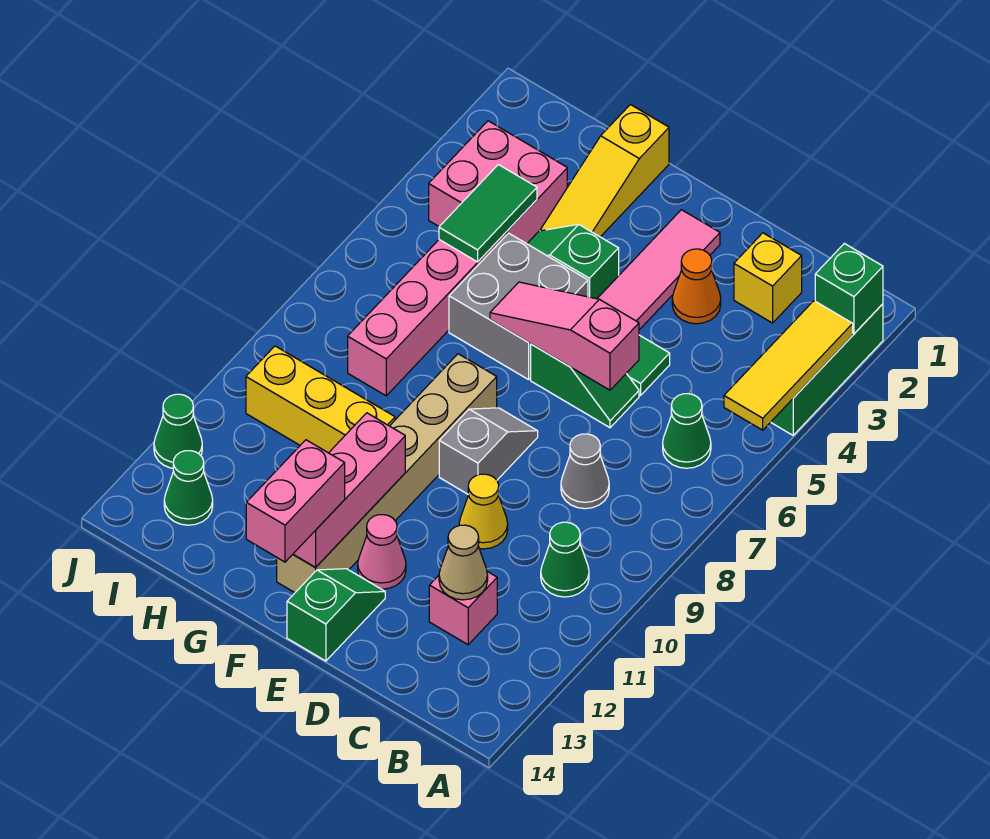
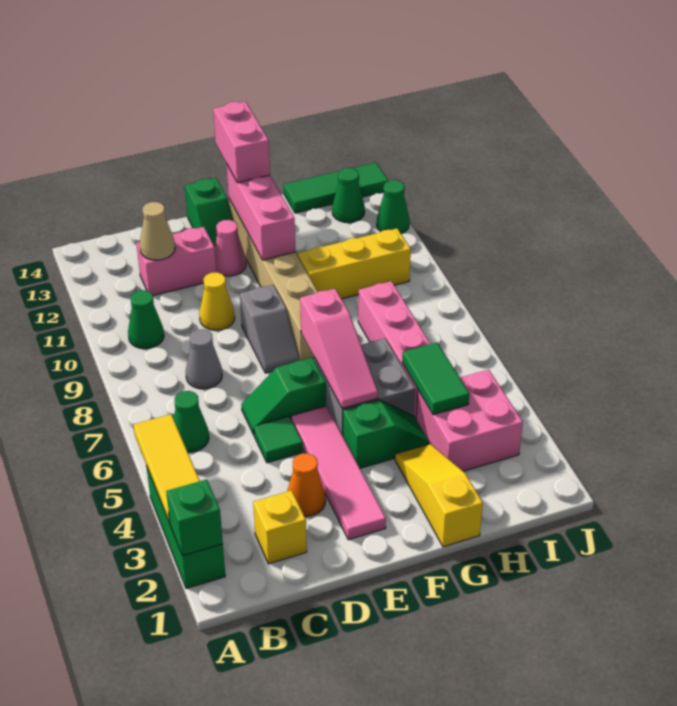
pink brick C12 level 1 -> pink brick C12:D12 level 1
pink slope D6:F6 level 2 top D -> pink slope F5:F7 level 2 top 7
none -> green tile H14:J14 level 1

